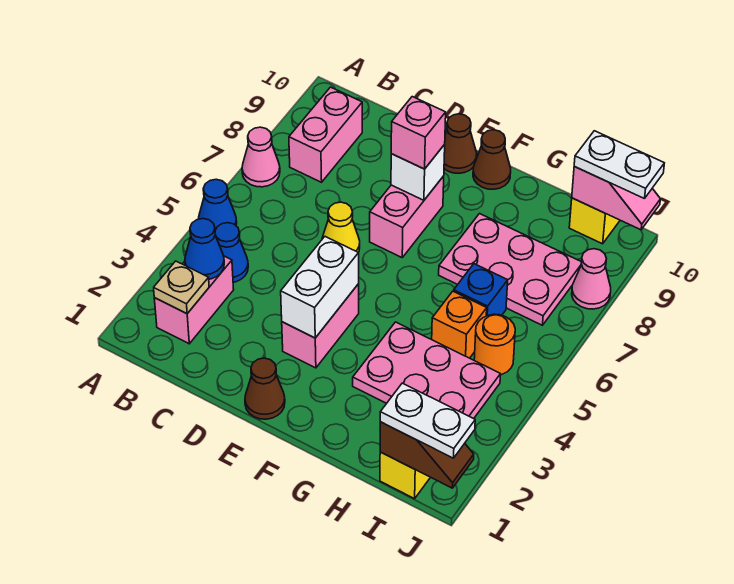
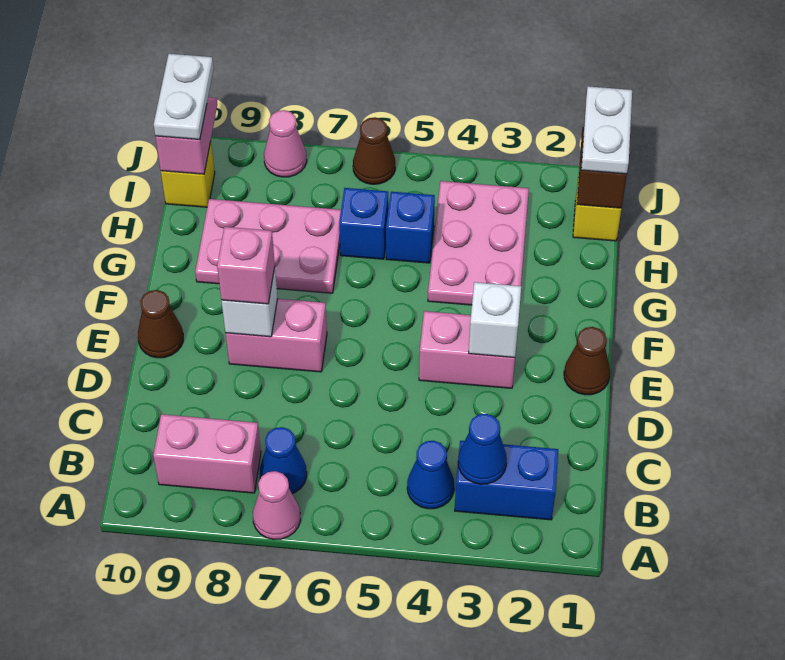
blue cone A5 level 1 -> blue cone B7 level 1
pink brick B2:B3 level 1 -> blue brick B2:B3 level 1
tan plate B2 level 2 -> none
yellow cone D6 level 1 -> none
white brick E3:E4 level 2 -> white brick E3 level 2
brown cone F10 level 1 -> brown cone J6 level 1
pink plate G7:I8 level 1 -> pink plate G7:H9 level 1
orange brick H5 level 1 -> blue brick H5 level 1
orange round brick I5 level 1 -> none

